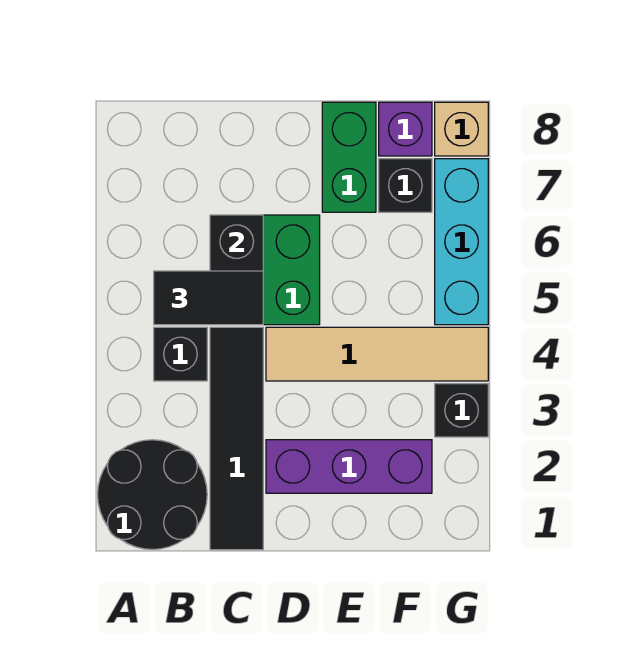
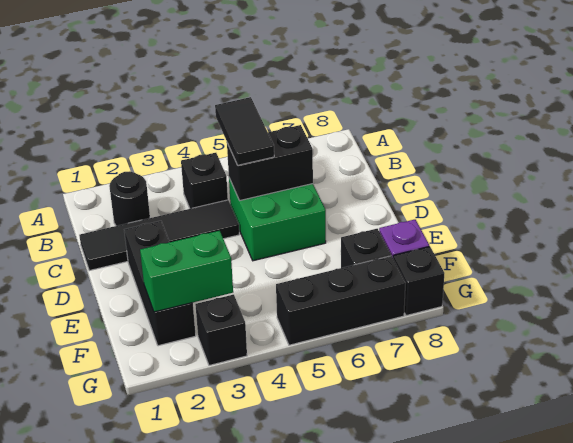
black round brick A1:B2 level 1 -> black round brick B2 level 1
purple brick D2:F2 level 1 -> black brick D2:F2 level 1
tan tile D4:G4 level 1 -> none
green brick E7:E8 level 1 -> green brick F2:F3 level 2
cyan brick G5:G7 level 1 -> black brick G5:G7 level 1
tan brick G8 level 1 -> black brick G8 level 1

